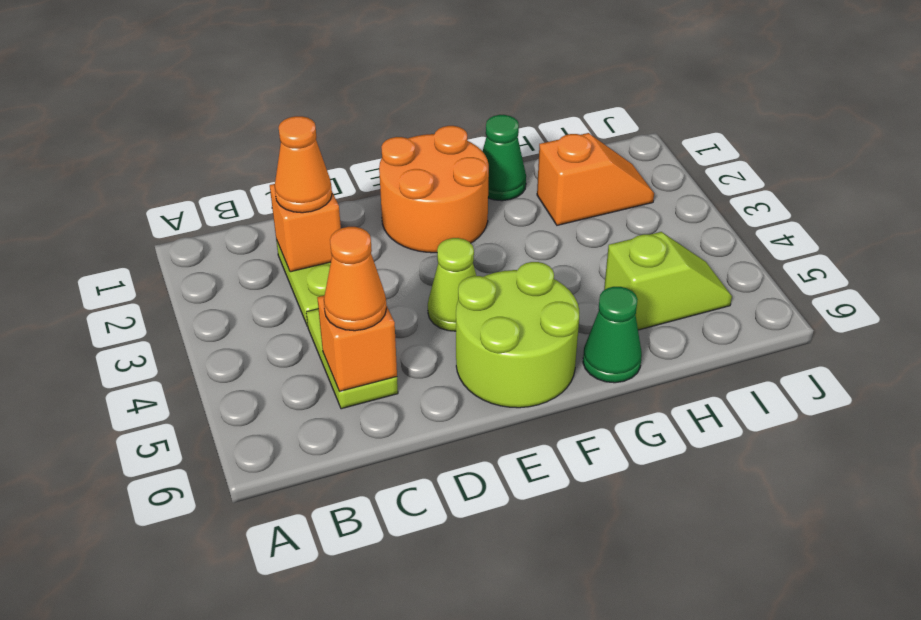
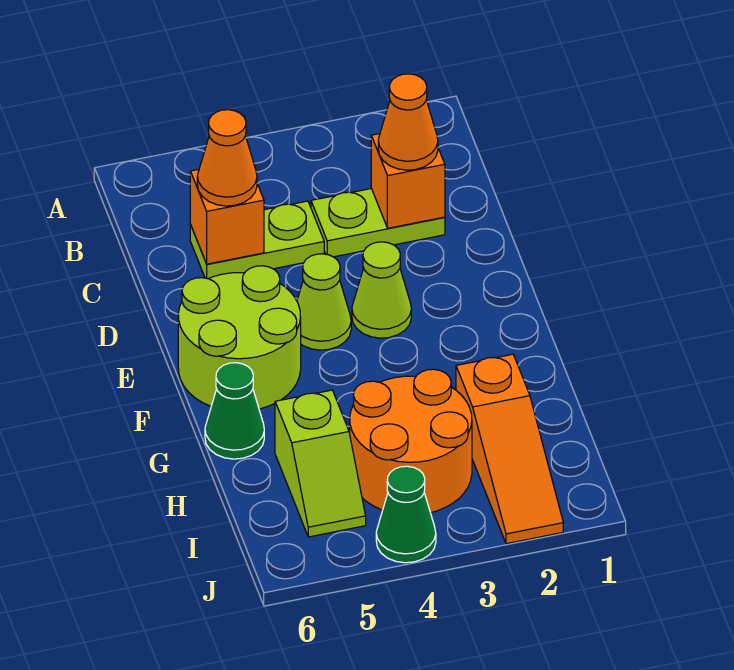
orange round brick E1:F2 level 1 -> orange round brick H3:I4 level 1
none -> lime cone E3 level 1
green cone G1 level 1 -> green cone J4 level 1
orange slope H2:I2 level 1 top H -> orange slope H2:J2 level 1 top H

